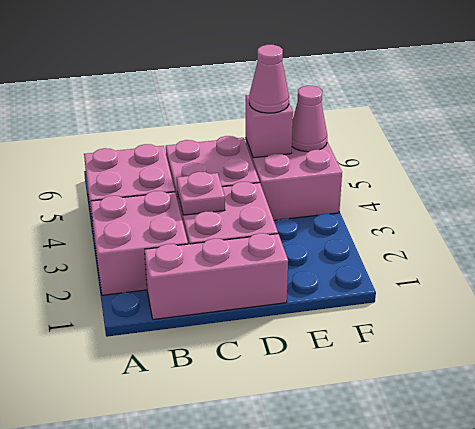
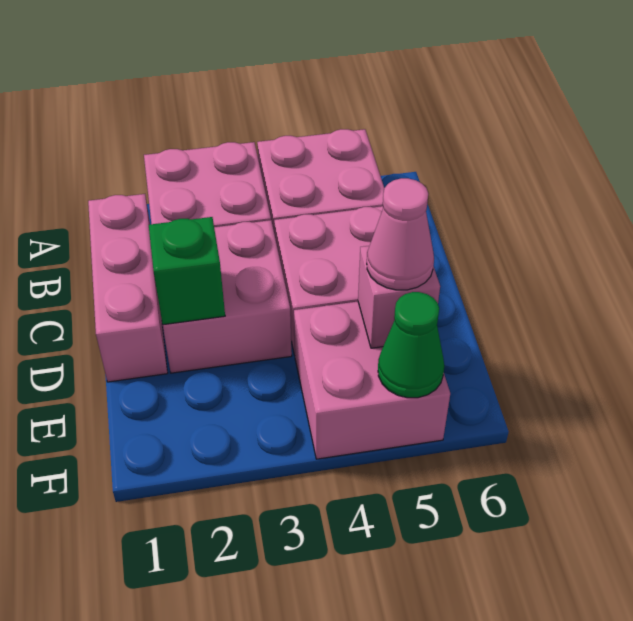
pink plate C3 level 2 -> none
none -> green brick D2 level 2
pink cone F5 level 2 -> green cone F5 level 2

